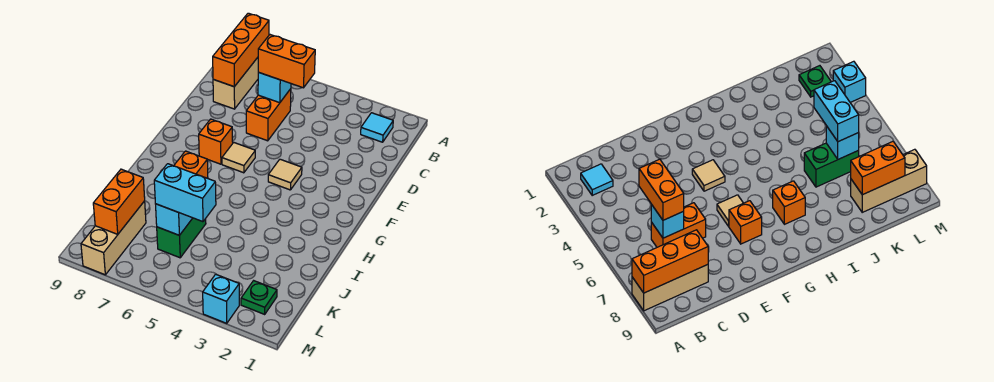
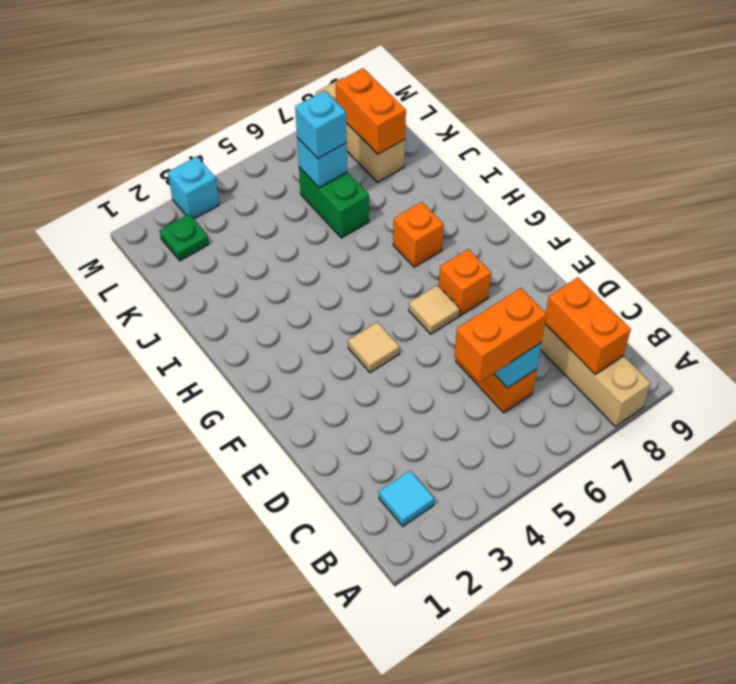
orange brick A8:C8 level 2 -> orange brick B8:C8 level 2
cyan brick K5:K6 level 3 -> cyan brick K6 level 3

